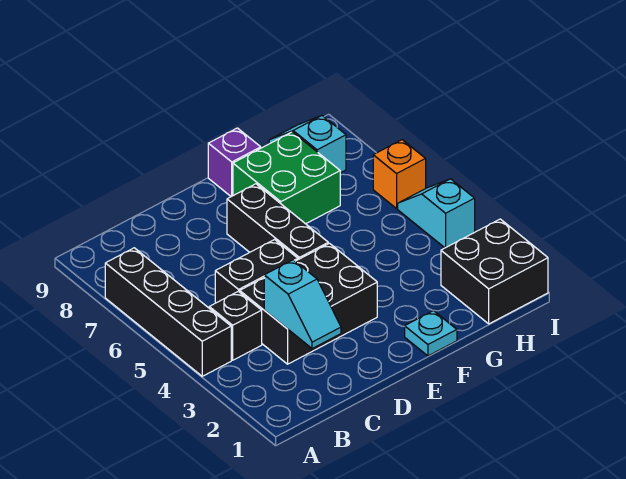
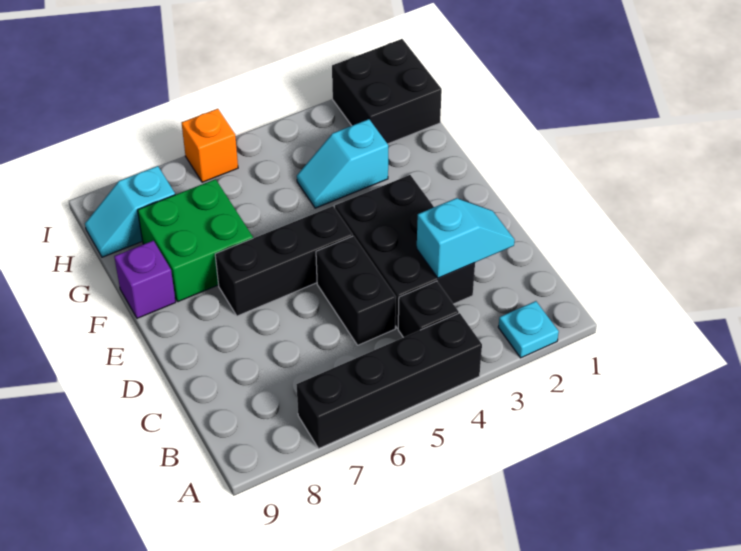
cyan plate F1 level 1 -> cyan plate A2 level 1
cyan slope I4:I5 level 1 top 4 -> cyan slope G3:G4 level 1 top 3

